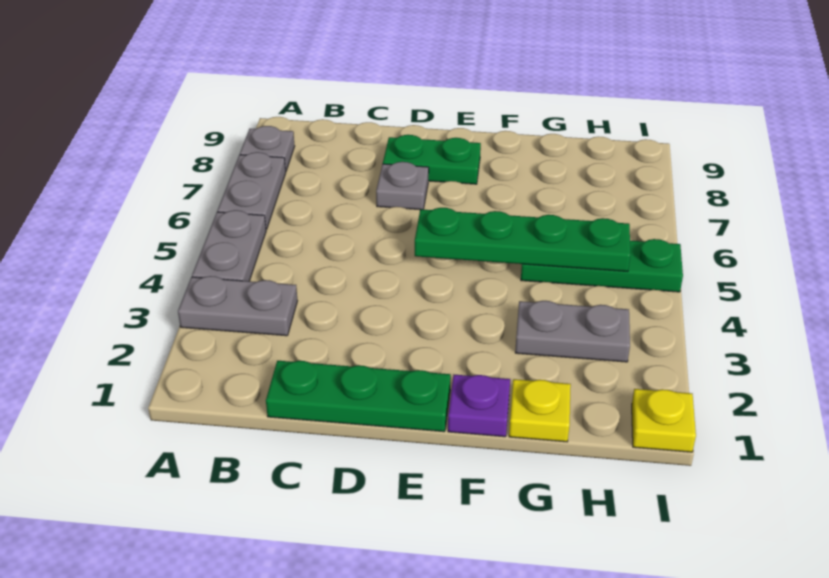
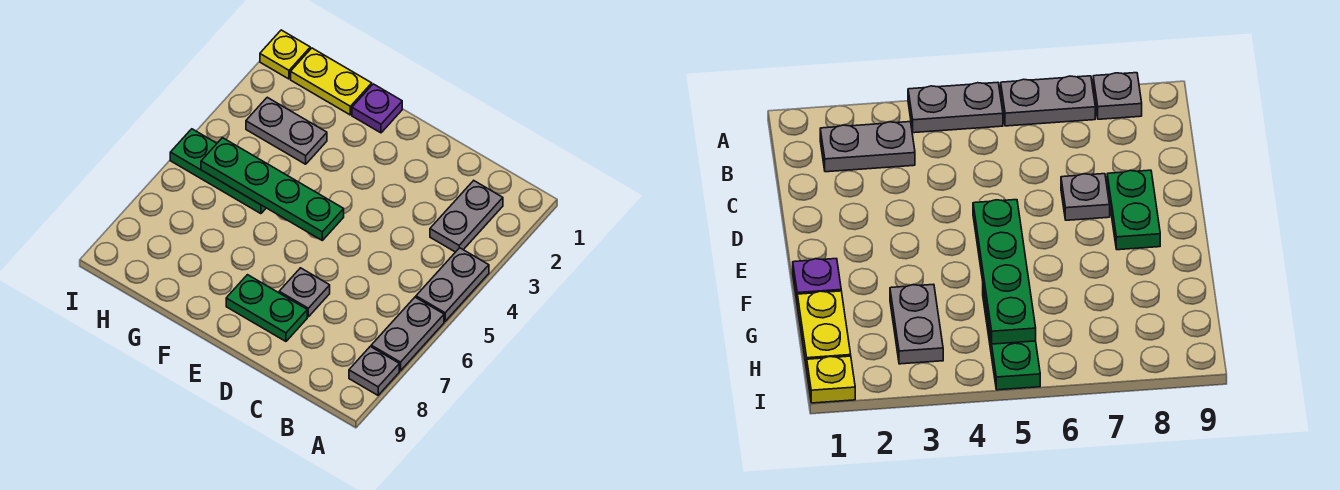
grey plate A3:B3 level 1 -> grey plate B2:B3 level 1
green plate C1:E1 level 1 -> none
yellow plate G1 level 1 -> yellow plate G1:H1 level 1

